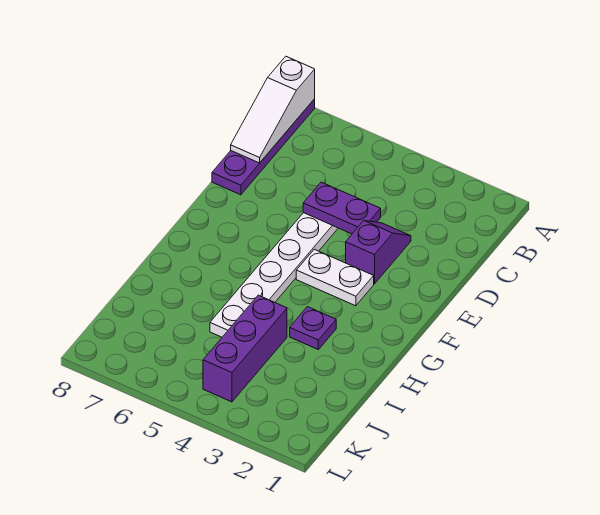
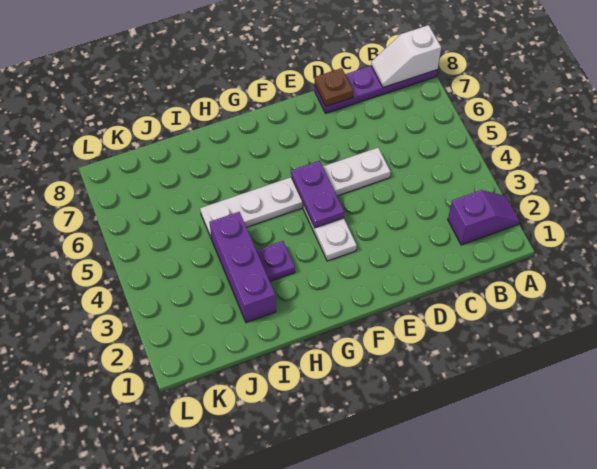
white slope A8:C8 level 2 top A -> white slope A8:B8 level 2 top A
purple slope D3:E3 level 1 top E -> purple slope A2:B2 level 1 top B
purple plate D4:D5 level 2 -> purple plate F4:F5 level 2
none -> brown plate D8 level 2
purple brick I4:K4 level 1 -> purple brick I2:I4 level 1

